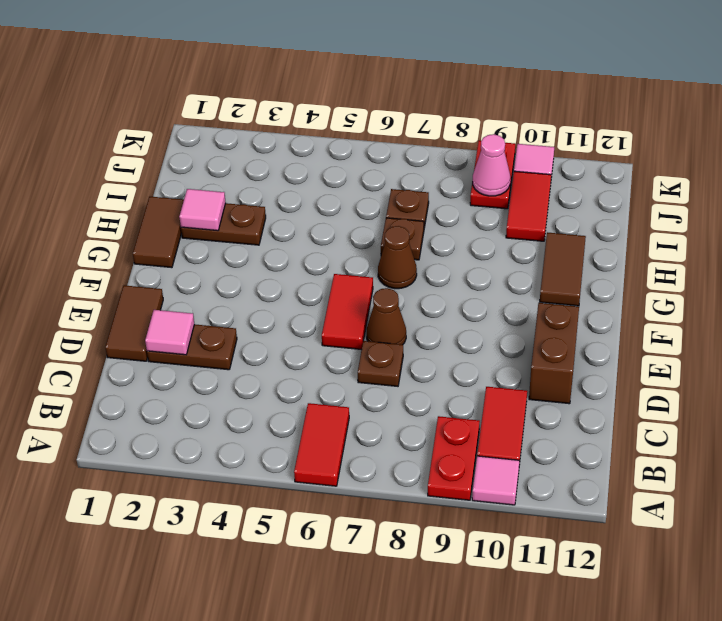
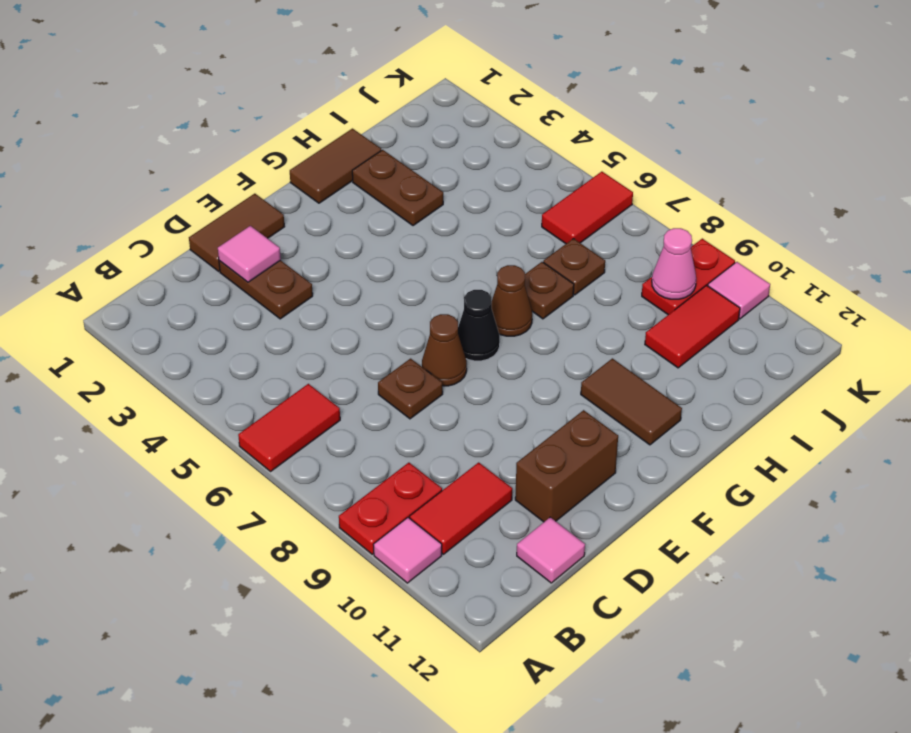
red tile E6:F6 level 1 -> red tile J6:K6 level 1
none -> black cone F7 level 1
brown tile G11:H11 level 1 -> brown tile G10:G11 level 1
pink tile H2 level 2 -> pink tile C12 level 1

